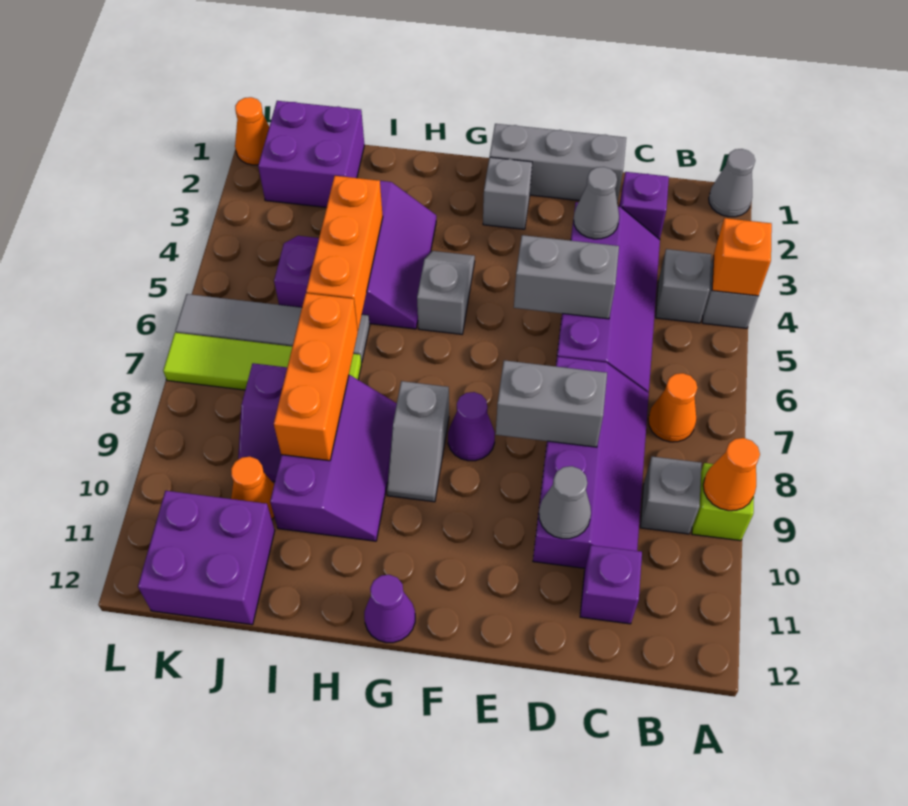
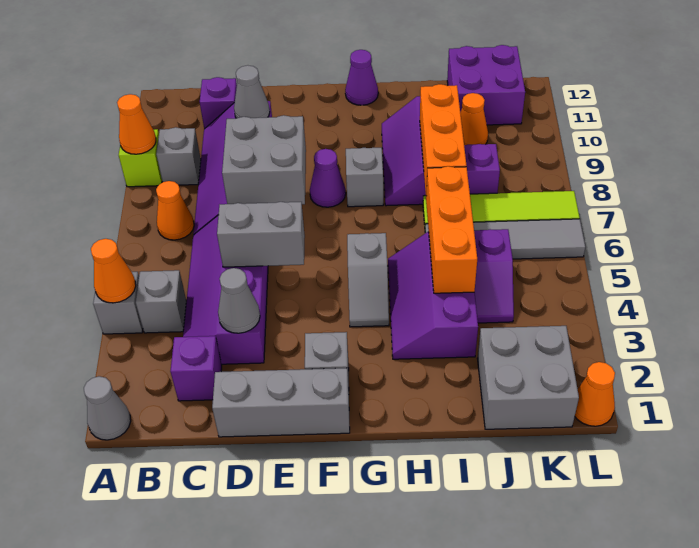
orange brick A4 level 2 -> orange cone A4 level 2
grey brick D8:E8 level 2 -> grey brick D7:E8 level 2
purple brick J1:K2 level 1 -> grey brick J1:K2 level 1

